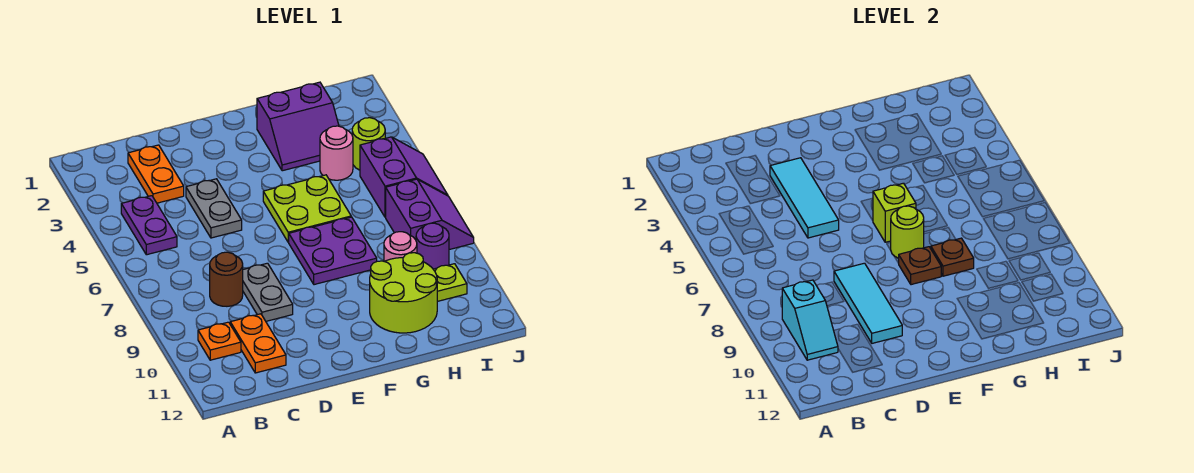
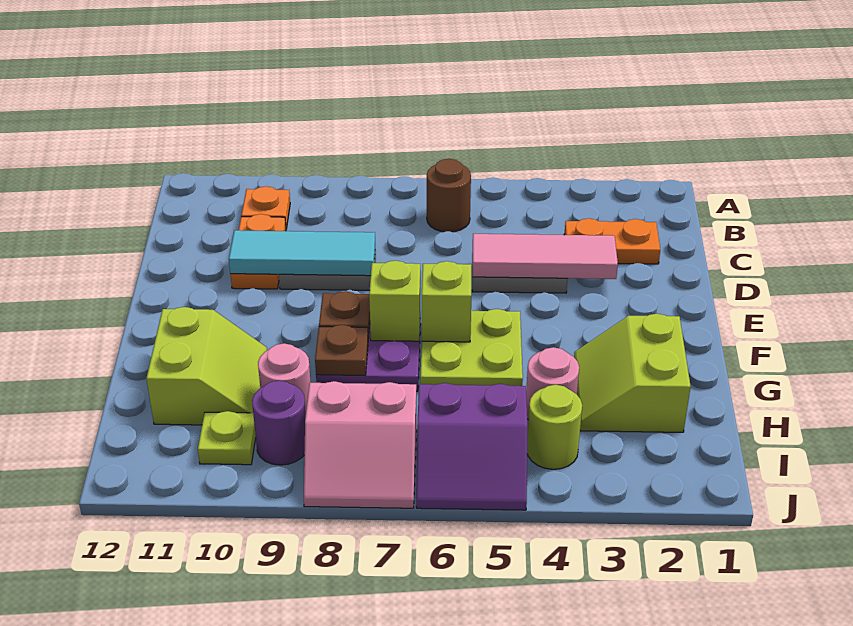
purple plate B4:B5 level 1 -> none
cyan slope B9:B10 level 2 top 9 -> none
brown round brick C8 level 1 -> brown round brick B6 level 1
orange plate C10:C11 level 1 -> orange plate C10:D10 level 1
cyan tile D3:D5 level 2 -> pink tile D3:D5 level 2
lime round brick F7 level 2 -> lime brick F7 level 2
purple slope G2:H3 level 1 top 2 -> lime slope G2:H3 level 1 top 2
lime round brick G10:H11 level 1 -> lime slope G10:H11 level 1 top 11
purple slope I7:J8 level 1 top I -> pink slope I7:J8 level 1 top I

